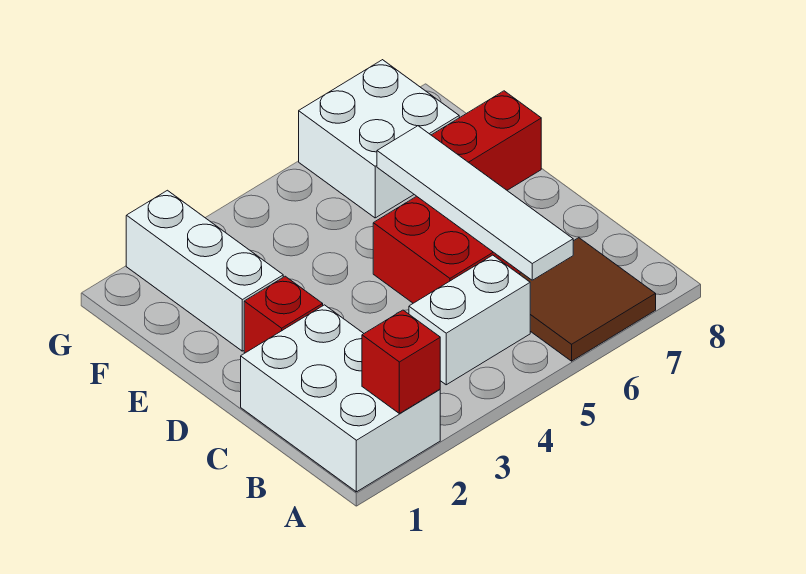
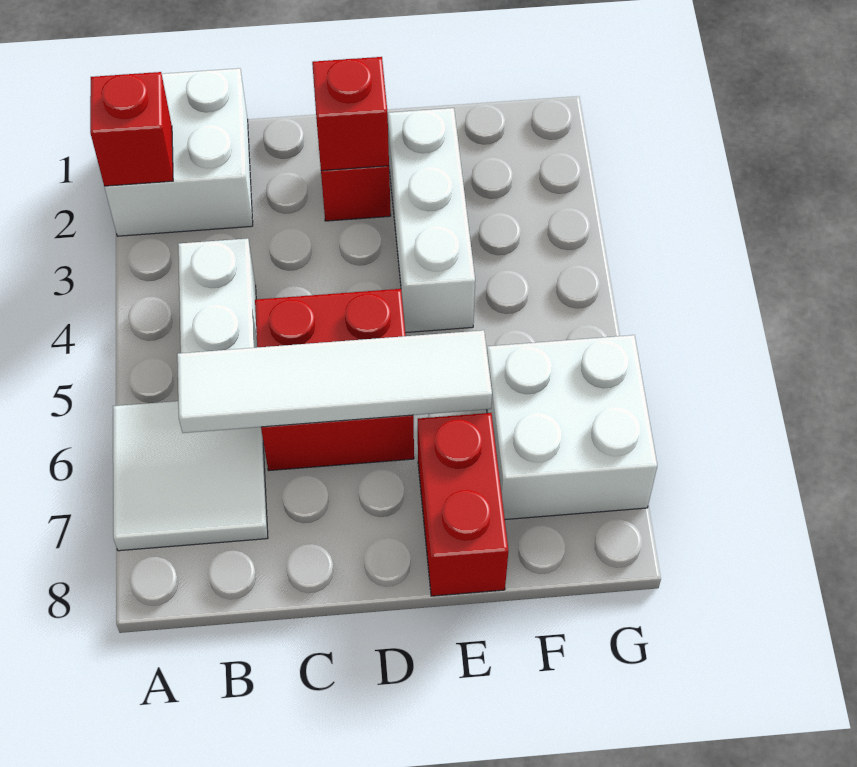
white brick A1:C2 level 1 -> white brick A1:B2 level 1
brown tile A6:B7 level 1 -> white tile A6:B7 level 1
none -> red brick D2 level 2
white brick E2:G2 level 1 -> white brick E2:E4 level 1

